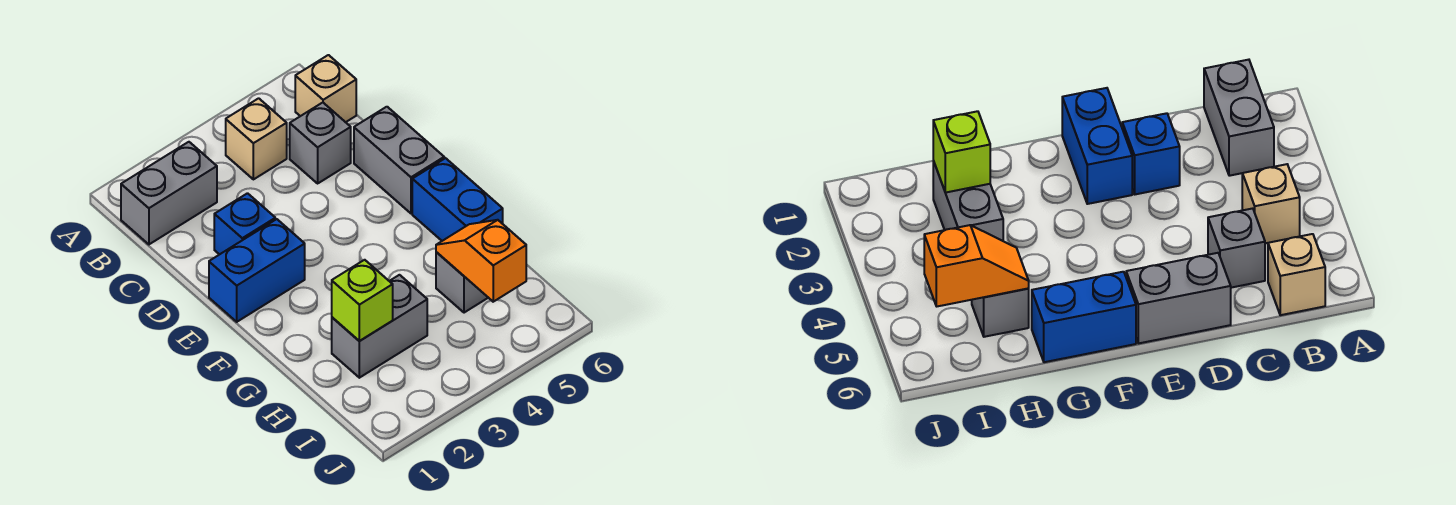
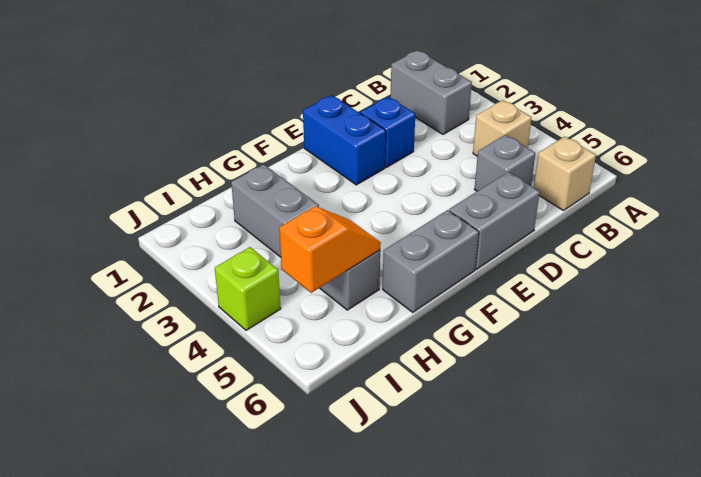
blue brick F6:G6 level 1 -> grey brick F6:G6 level 1
lime brick H2 level 2 -> lime brick J4 level 1

